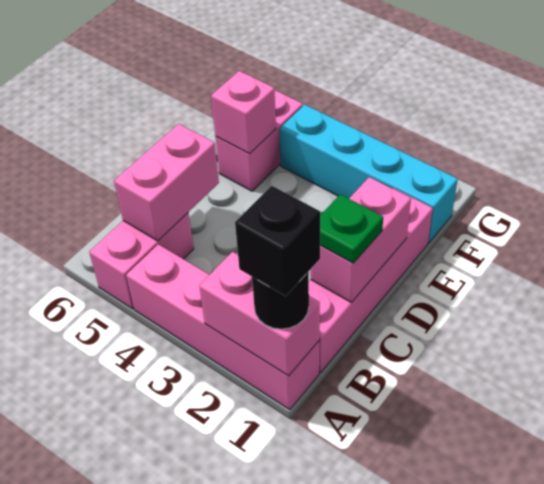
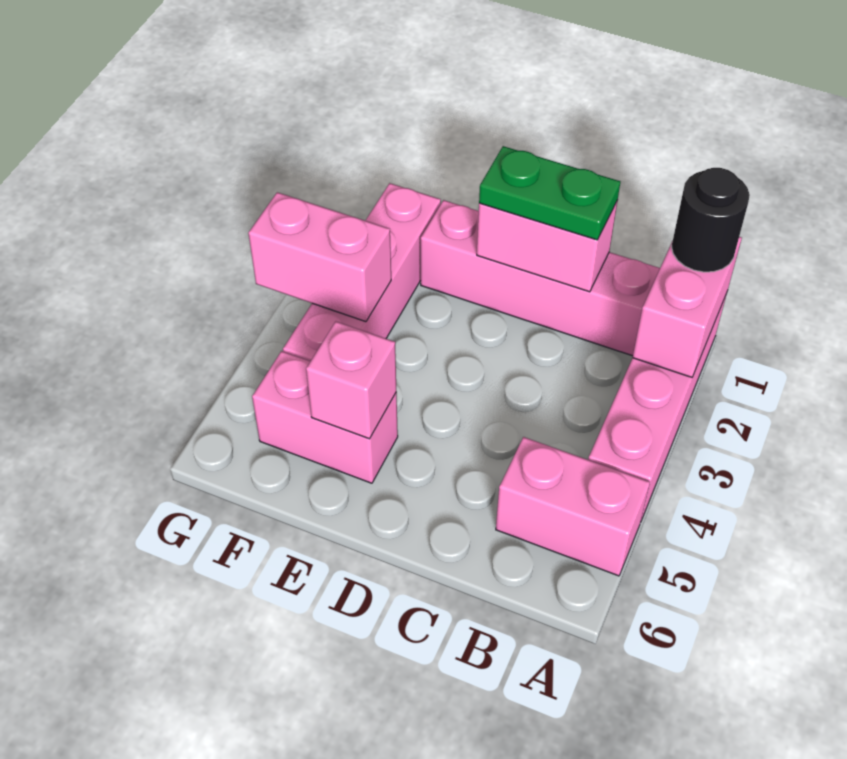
black brick A1 level 4 -> none
pink brick B5:C5 level 2 -> pink brick F3:G3 level 2
green plate C1 level 3 -> green plate C1:D1 level 3
cyan brick F1:F4 level 1 -> pink brick F1:F4 level 1

